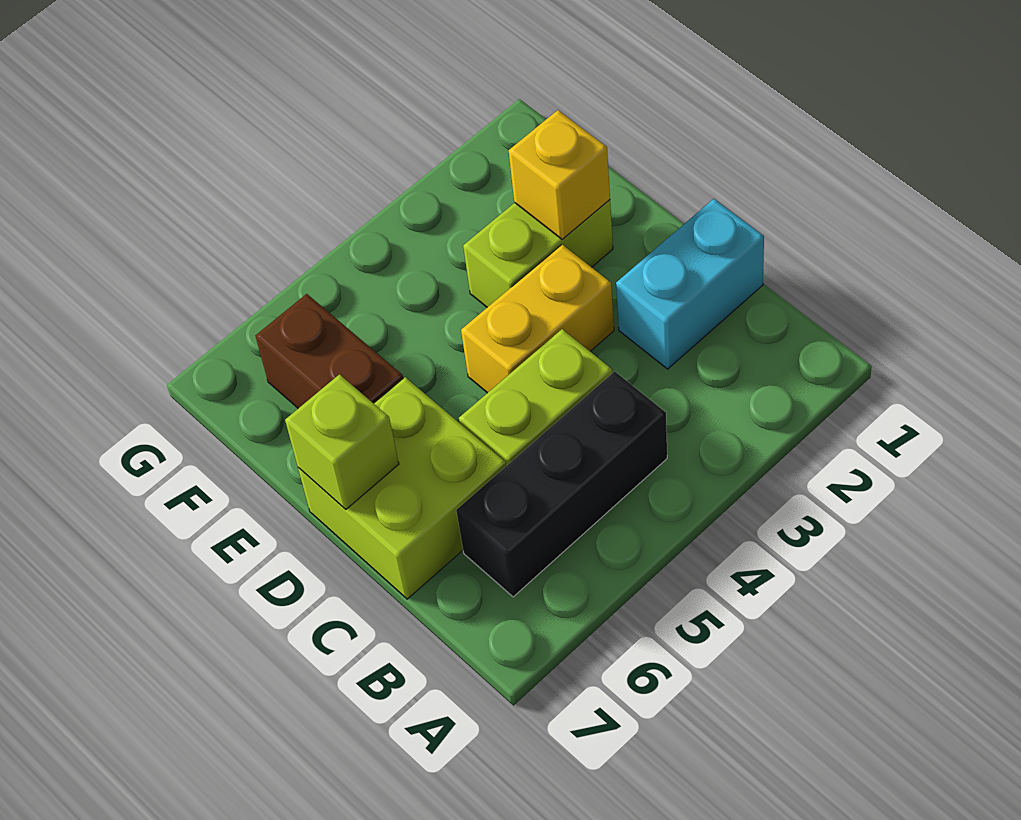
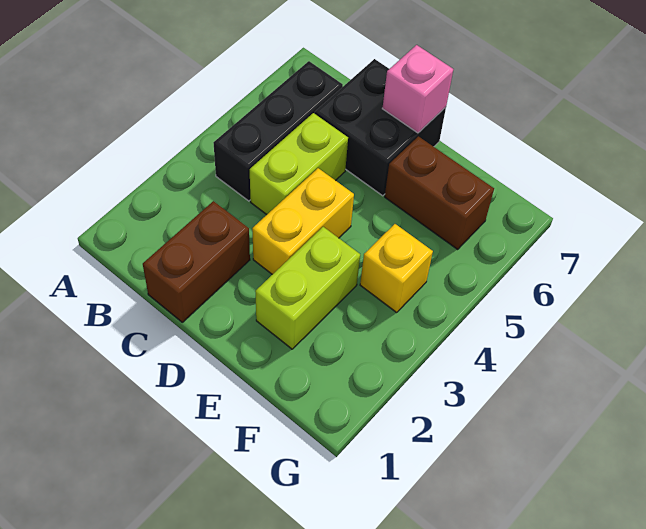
cyan brick C1:C2 level 1 -> brown brick C1:C2 level 1
lime brick C6:D7 level 1 -> black brick C6:D7 level 1
lime brick D7 level 2 -> pink brick D7 level 2
yellow brick E2 level 2 -> yellow brick F4 level 1

